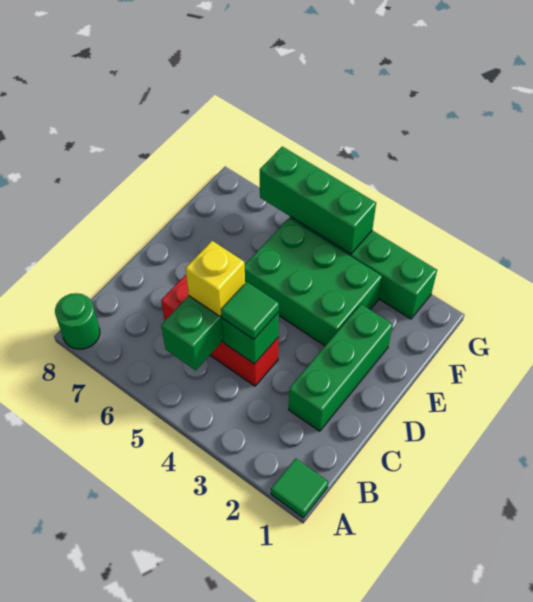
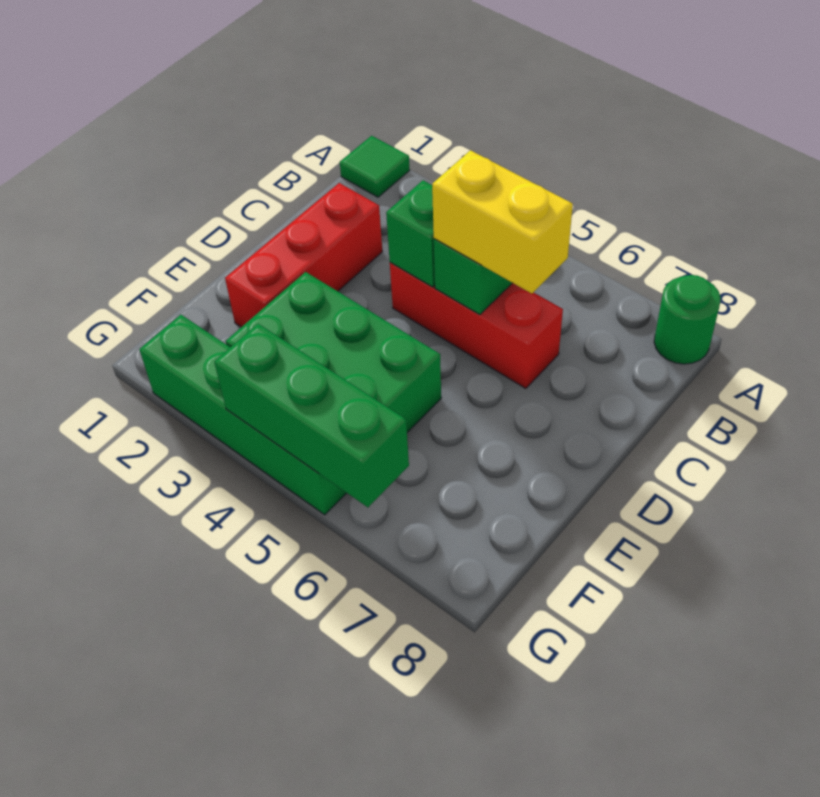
green brick C2:E2 level 1 -> red brick C2:E2 level 1
green tile C4 level 3 -> none
yellow brick C5 level 3 -> yellow brick C5:C6 level 3

